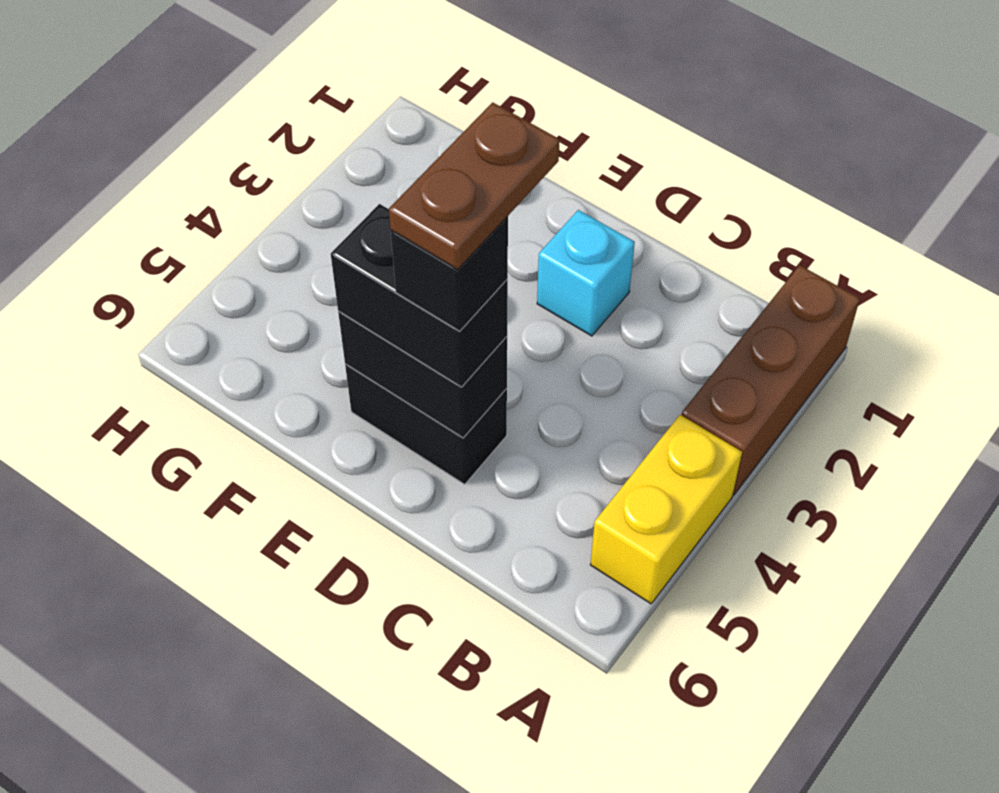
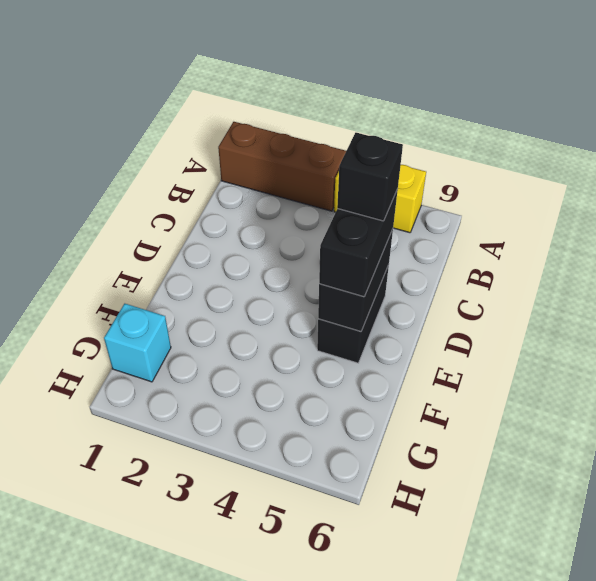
cyan brick D2 level 1 -> cyan brick G1 level 1
brown plate D4:D5 level 5 -> none

